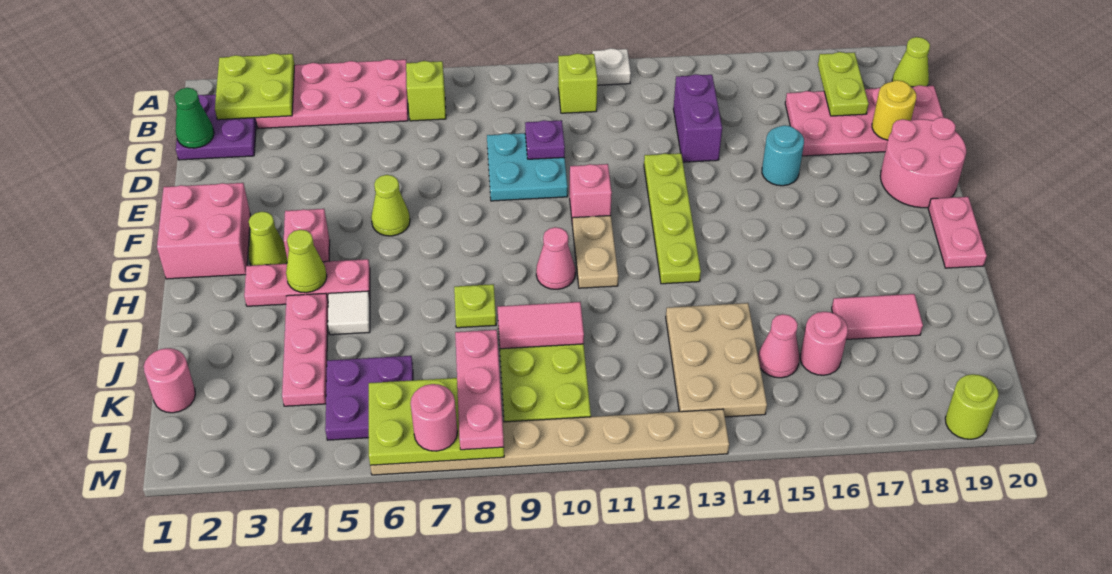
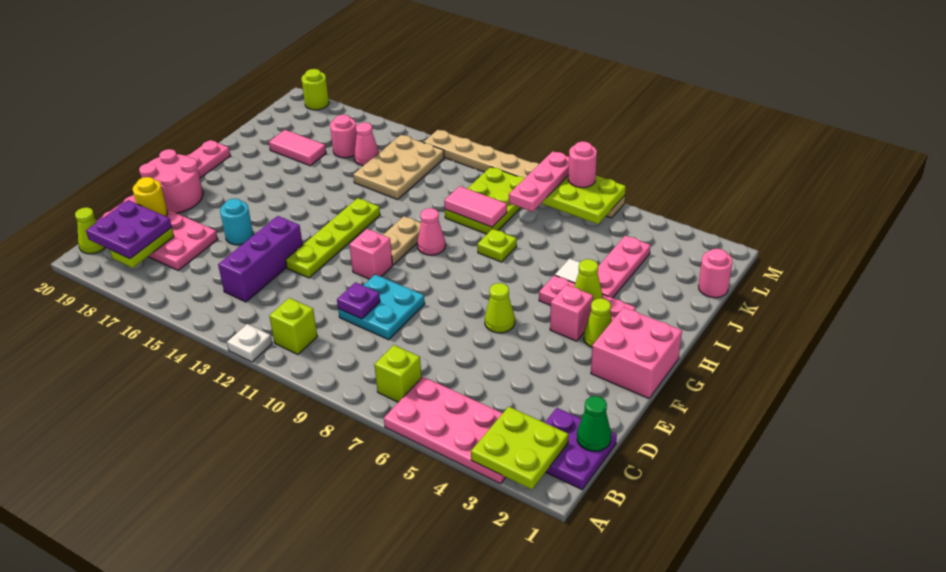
purple brick C14:D14 level 1 -> purple brick C14:E14 level 1
purple plate K5:L6 level 1 -> purple plate B18:C19 level 3

